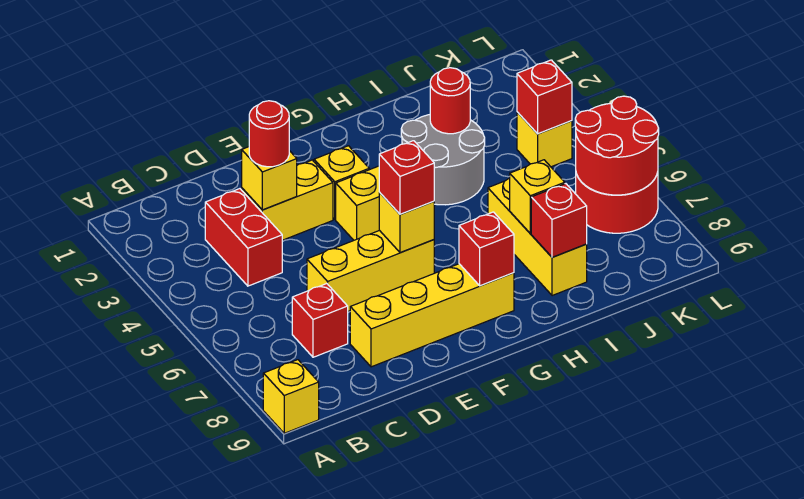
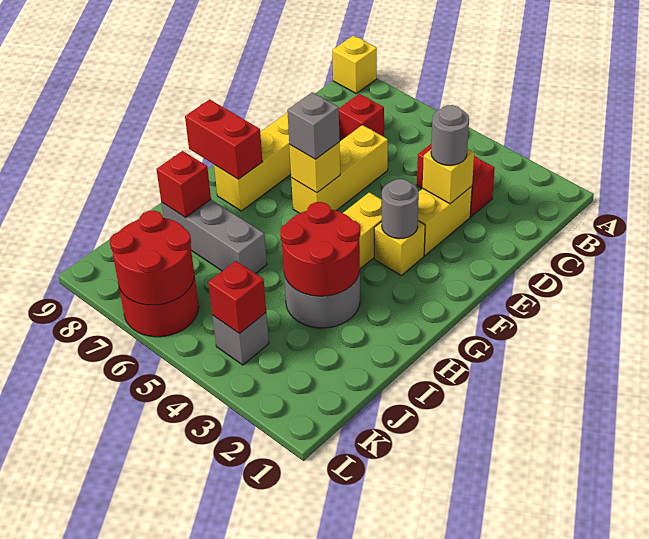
red round brick D3 level 3 -> grey round brick D3 level 3
none -> grey round brick F3 level 2
red brick F6 level 3 -> grey brick F6 level 3
red brick G8 level 2 -> red brick G8:G9 level 2
red round brick I3 level 2 -> red round brick H3:I4 level 2
yellow brick I6:I8 level 1 -> grey brick I6:I8 level 1
yellow brick I7 level 2 -> none
yellow brick K4 level 1 -> grey brick K4 level 1

